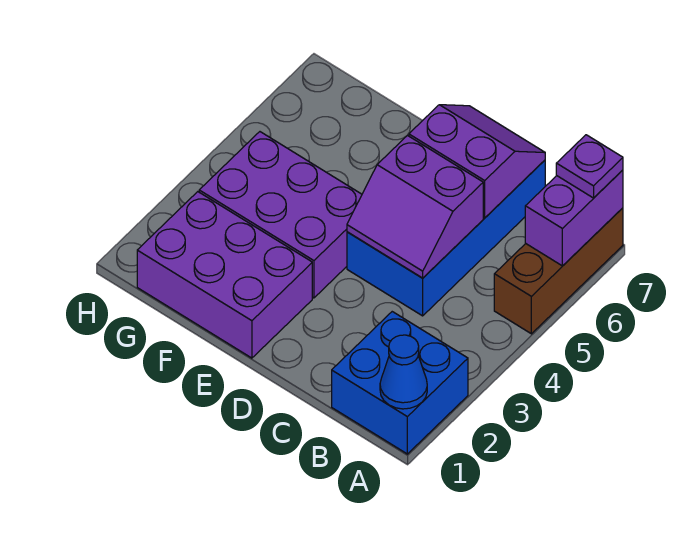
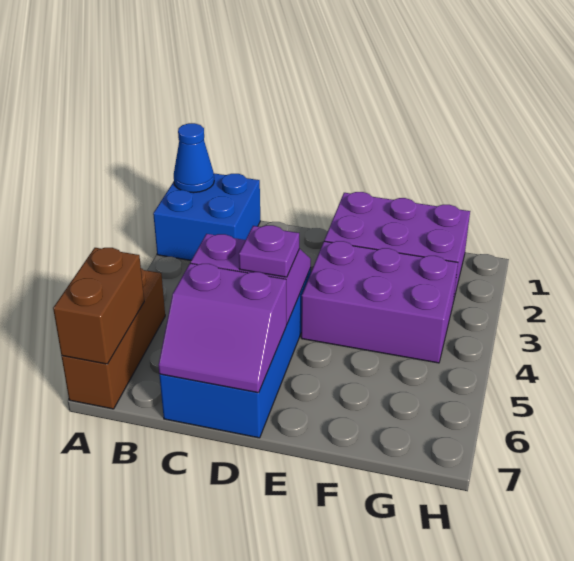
purple brick A6:A7 level 2 -> brown brick A6:A7 level 2
purple plate A7 level 3 -> purple plate D5 level 3

